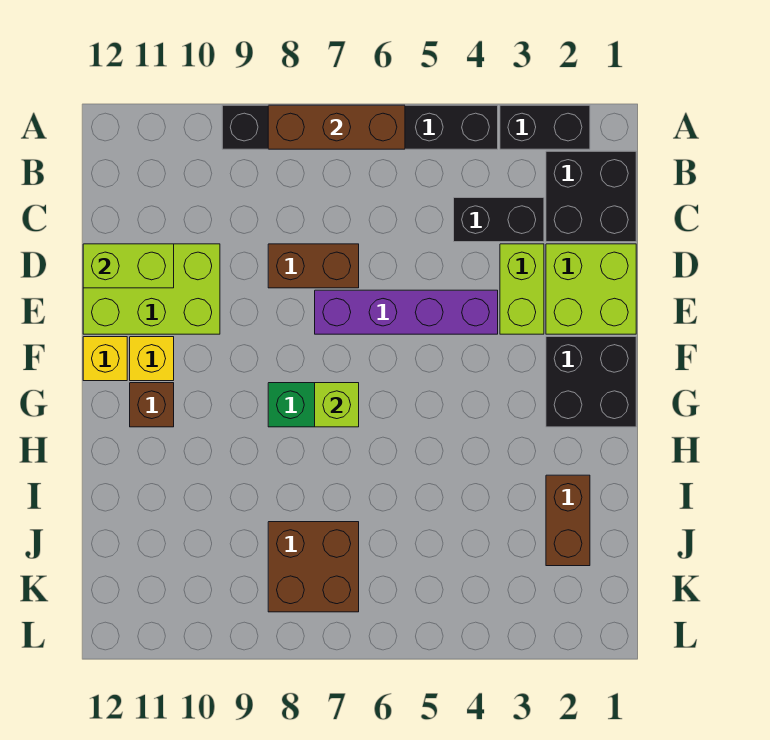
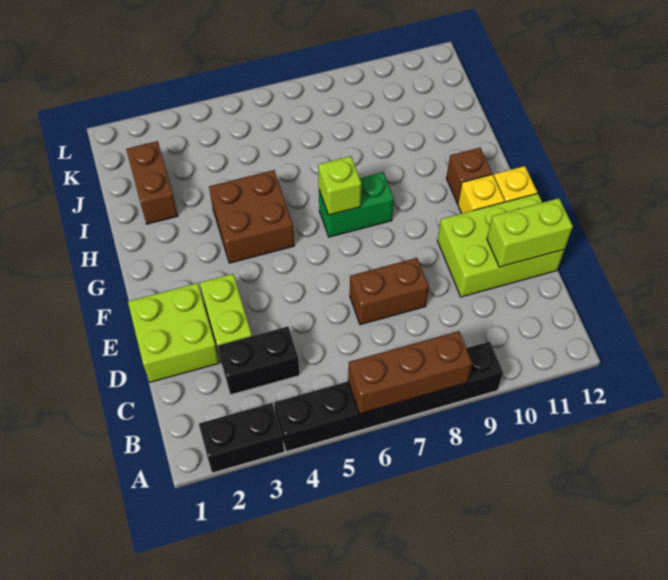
black brick B1:C2 level 1 -> none
purple brick E4:E7 level 1 -> none
black brick F1:G2 level 1 -> none
brown brick J7:K8 level 1 -> brown brick G4:H5 level 1

